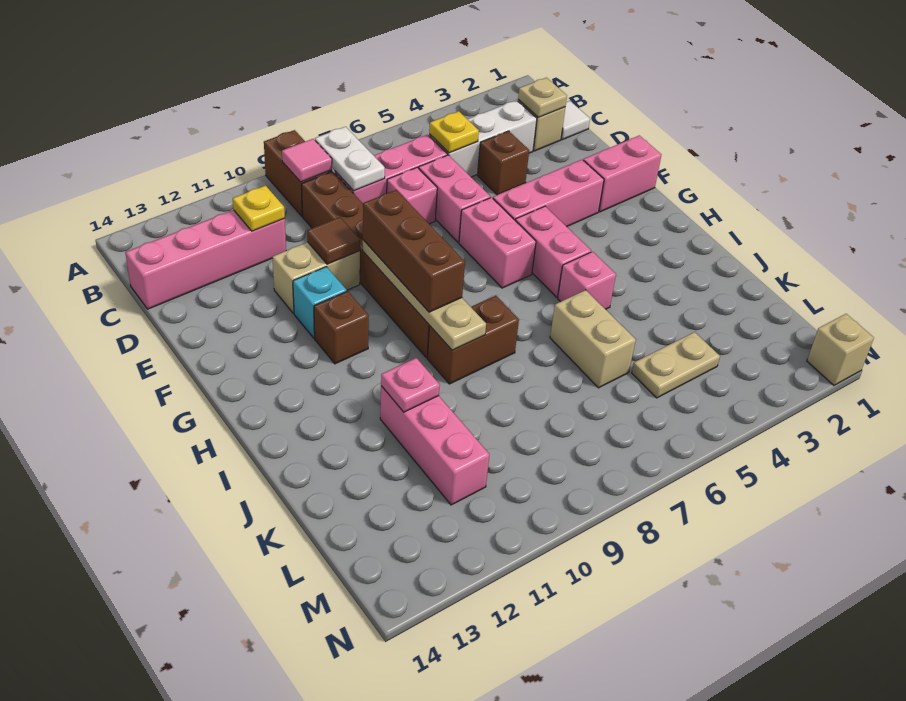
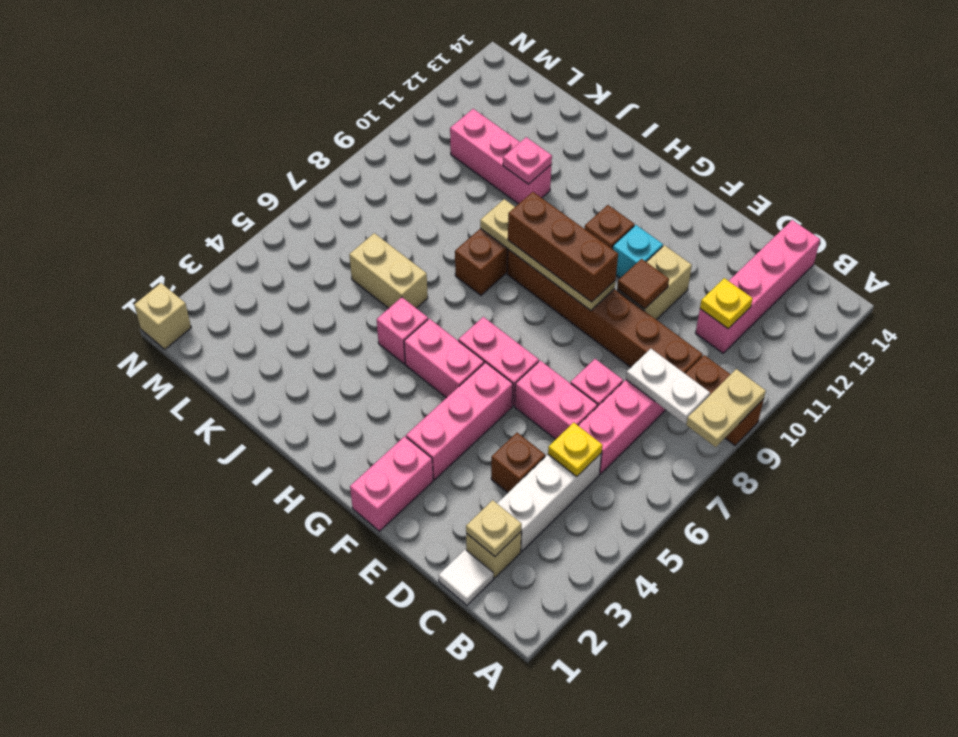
pink tile B9 level 2 -> none
tan plate L4:L5 level 1 -> tan plate A8:A9 level 2

